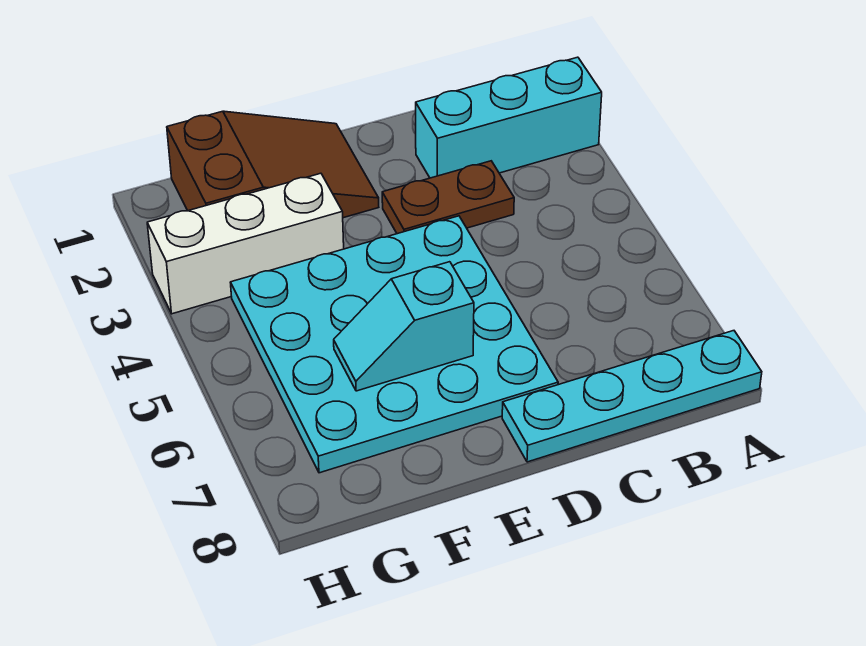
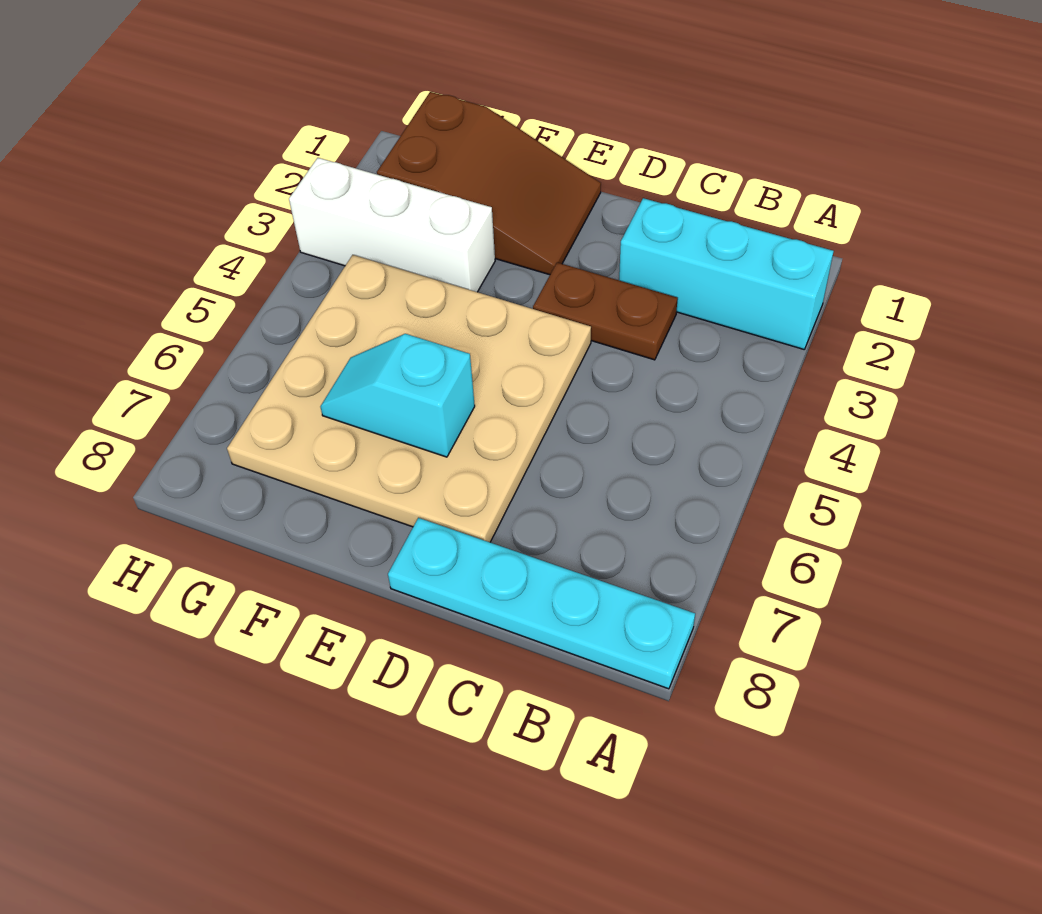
cyan plate D4:G7 level 1 -> tan plate D4:G7 level 1

